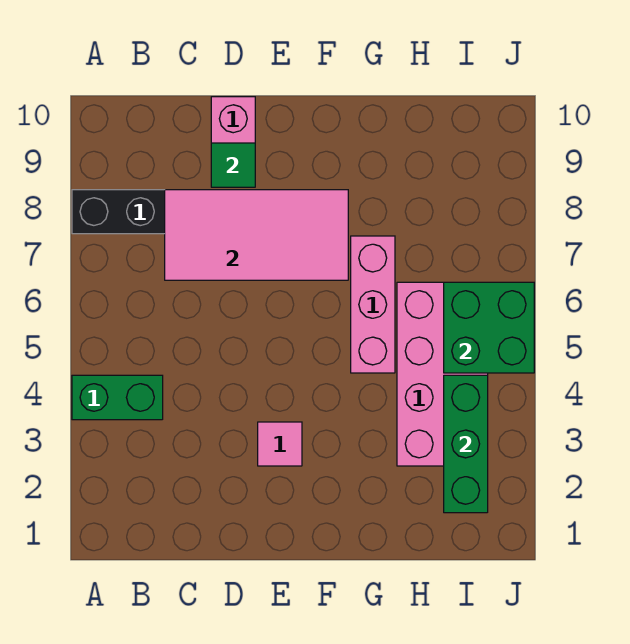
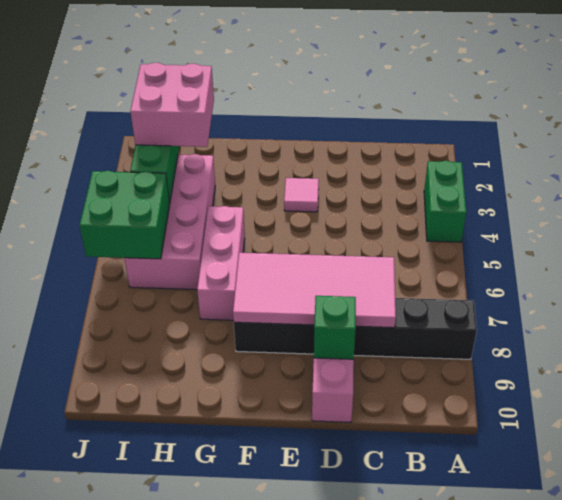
green brick A4:B4 level 1 -> green brick A3:A4 level 1
green tile D9 level 2 -> green brick D9 level 2
none -> pink brick H2:I3 level 3

